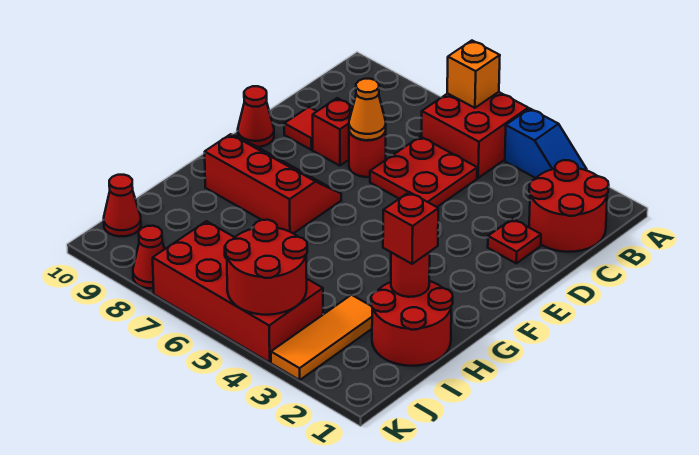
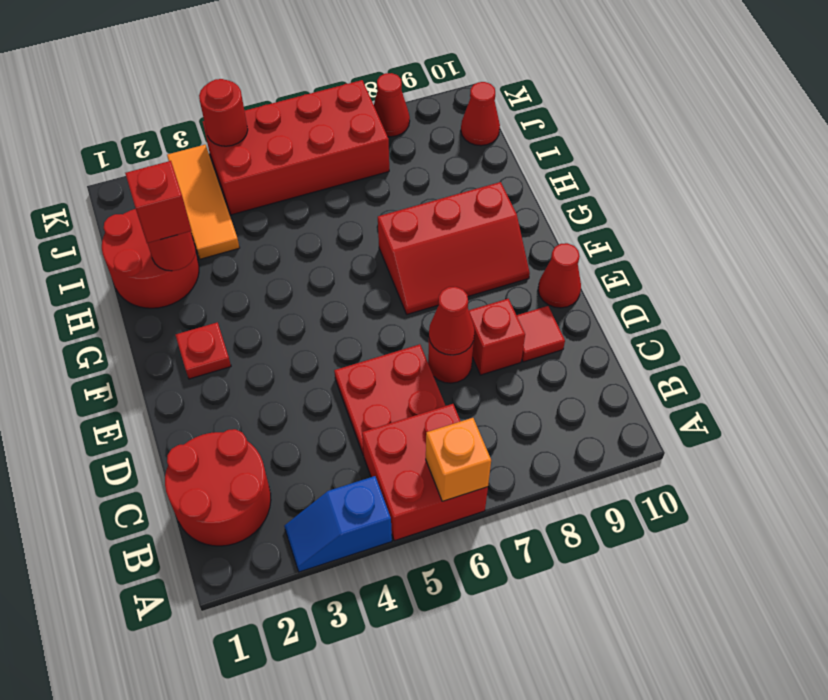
red plate D2 level 1 -> red plate F2 level 1
orange cone D7 level 2 -> red cone D7 level 2
red round brick J4:K5 level 2 -> red round brick K4 level 2

